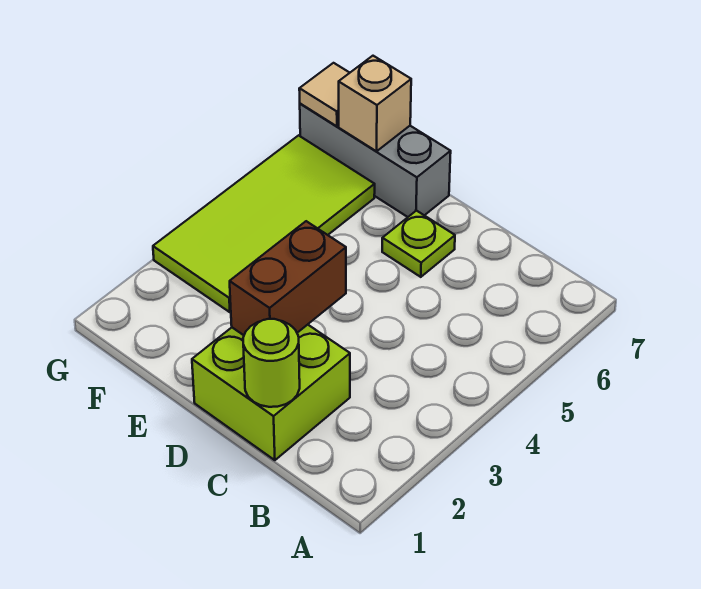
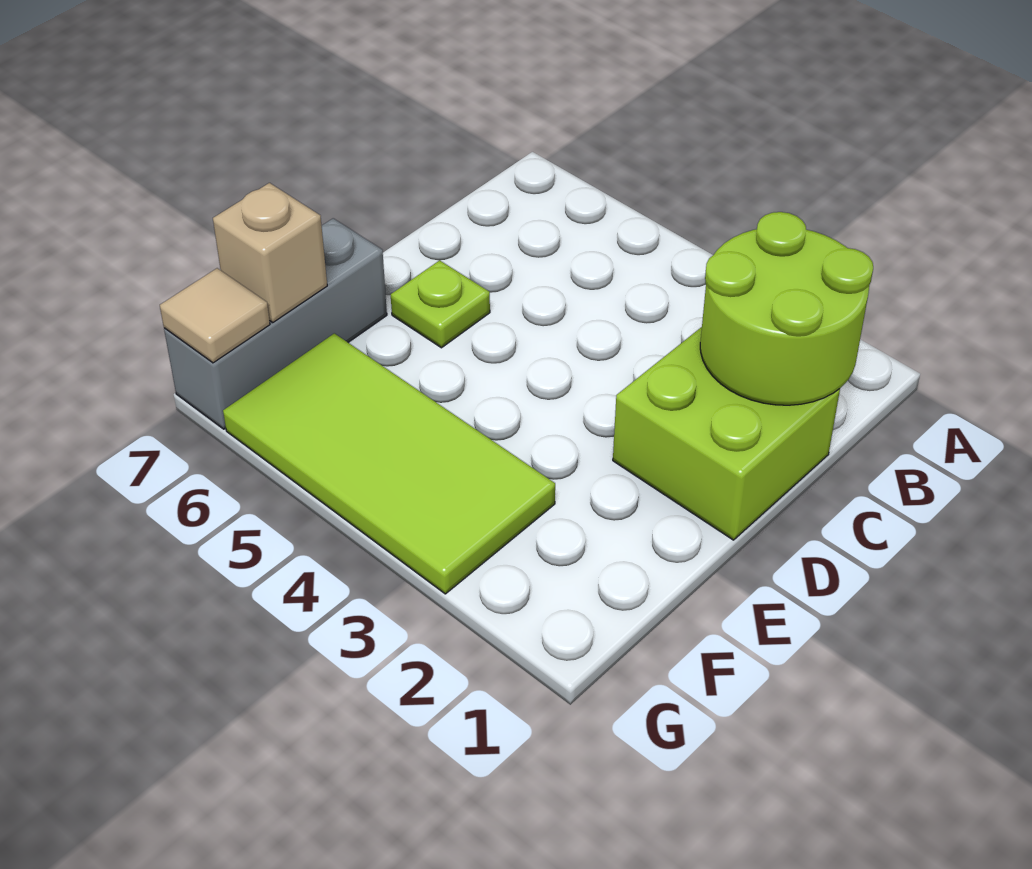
lime round brick C1 level 2 -> lime round brick B1:C2 level 2
brown brick D2:D3 level 2 -> none

